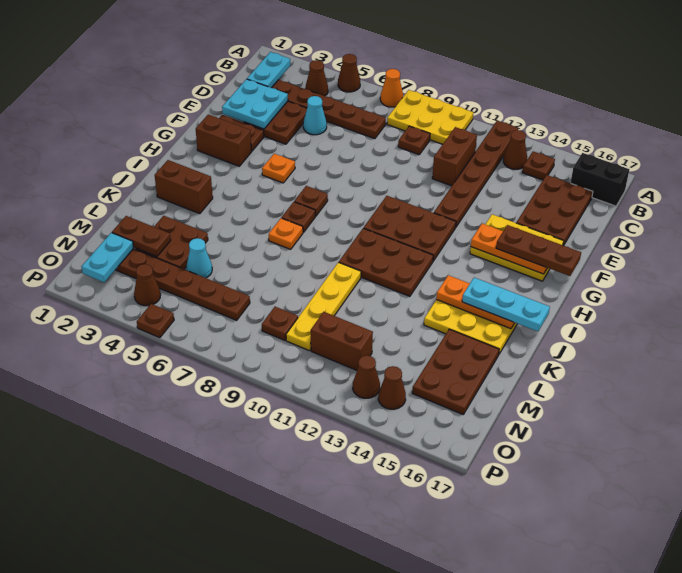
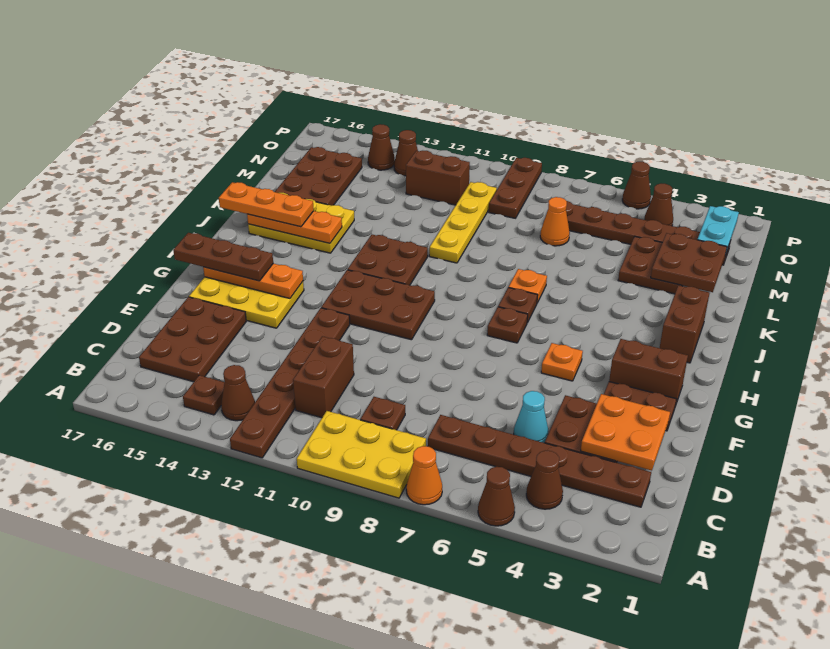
cyan plate B2:C2 level 2 -> none
black brick B16:B17 level 1 -> none
cyan plate D2:E3 level 2 -> orange plate D2:E3 level 2
brown plate I10:J12 level 1 -> brown plate I11:J12 level 1
brown brick J2:J3 level 1 -> brown brick I2:J2 level 1
cyan plate J15:J17 level 3 -> orange plate J15:J17 level 3
brown plate M2:M3 level 2 -> brown plate L2:M3 level 2
cyan cone M5 level 1 -> none
none -> orange cone M7 level 1
brown plate N9 level 1 -> brown plate N9:P9 level 1
brown plate P5 level 1 -> brown cone P5 level 1

